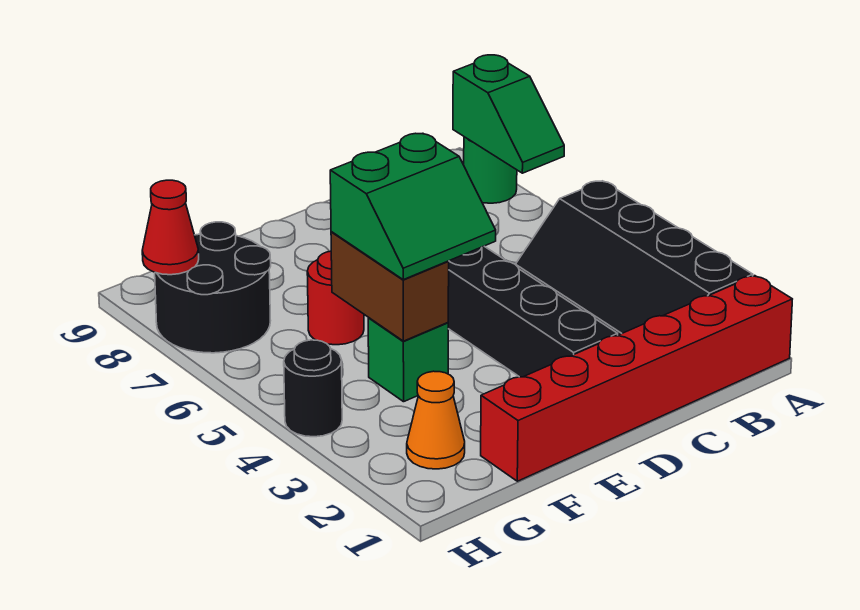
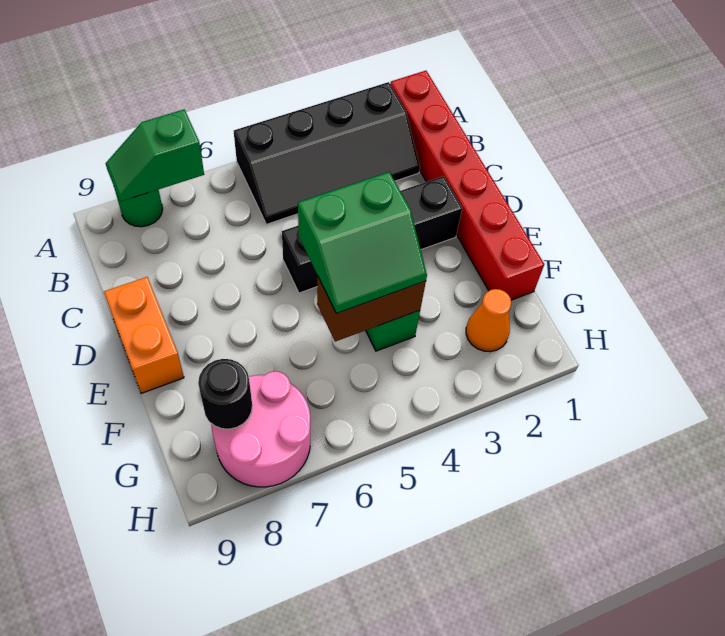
green slope A7:A8 level 2 top 8 -> green slope A7:A8 level 2 top 7
none -> orange brick D9:E9 level 1
green slope E4:F5 level 3 top 5 -> green slope E4:F5 level 3 top E
red round brick F6 level 1 -> none
black round brick G7:H8 level 1 -> pink round brick G7:H8 level 1
black round brick H4 level 1 -> black round brick G8 level 2
red cone H8 level 2 -> none

